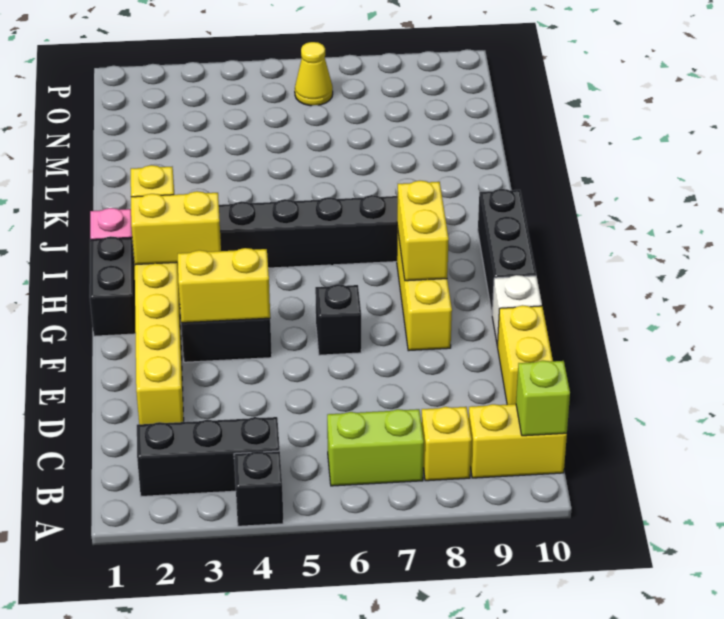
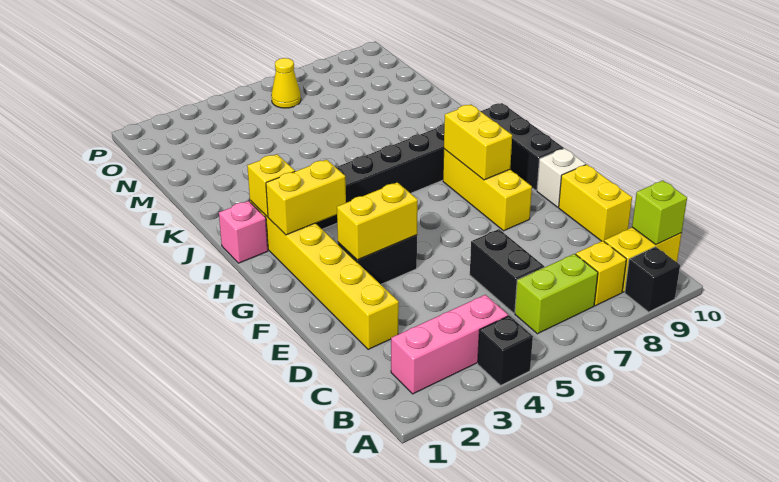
black brick B2:B4 level 1 -> pink brick B2:B4 level 1
black brick F6 level 1 -> black brick A9 level 1
black brick G1:H1 level 1 -> black brick C6:D6 level 1

